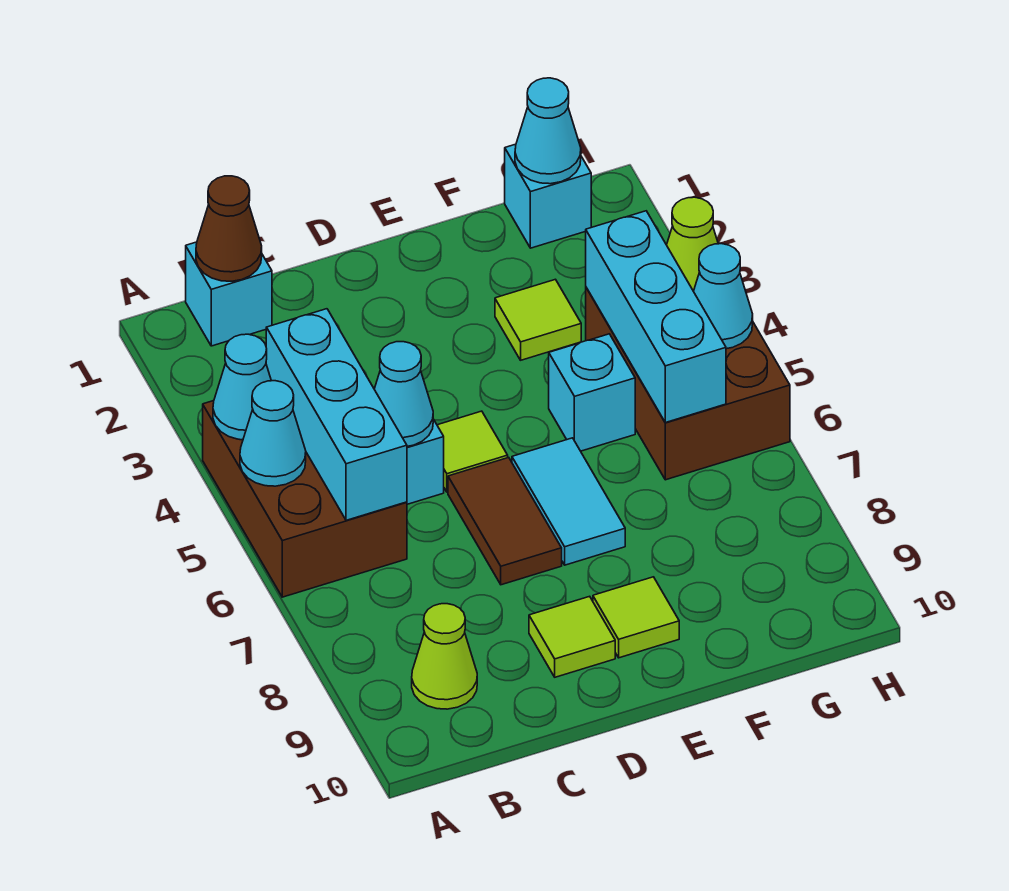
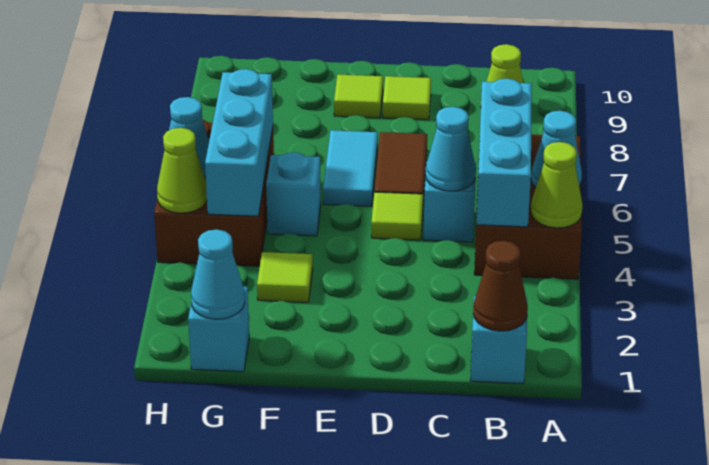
cyan cone A4 level 2 -> lime cone A4 level 2

